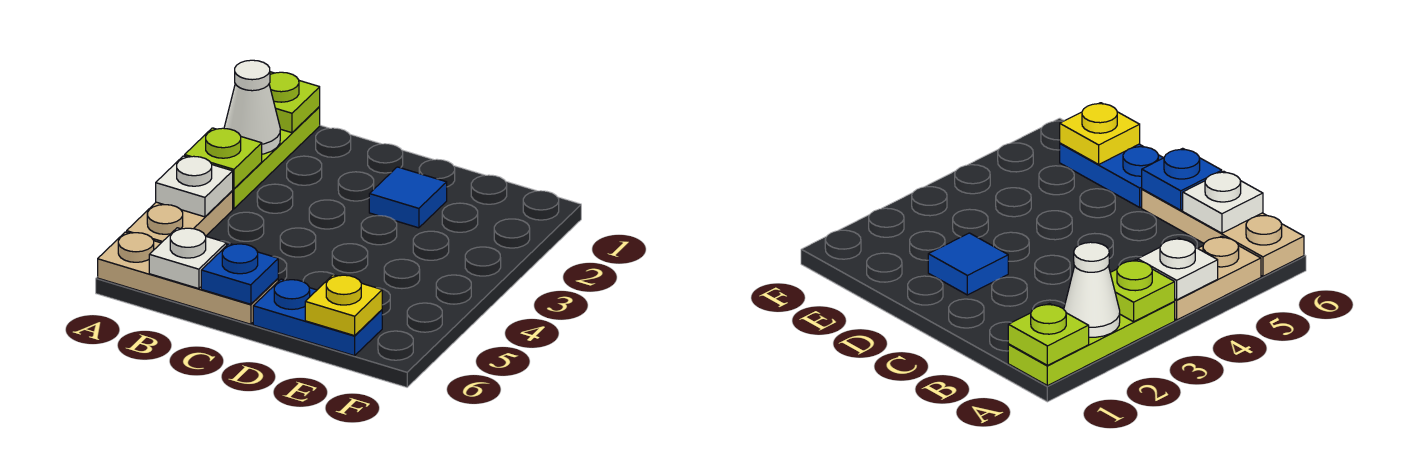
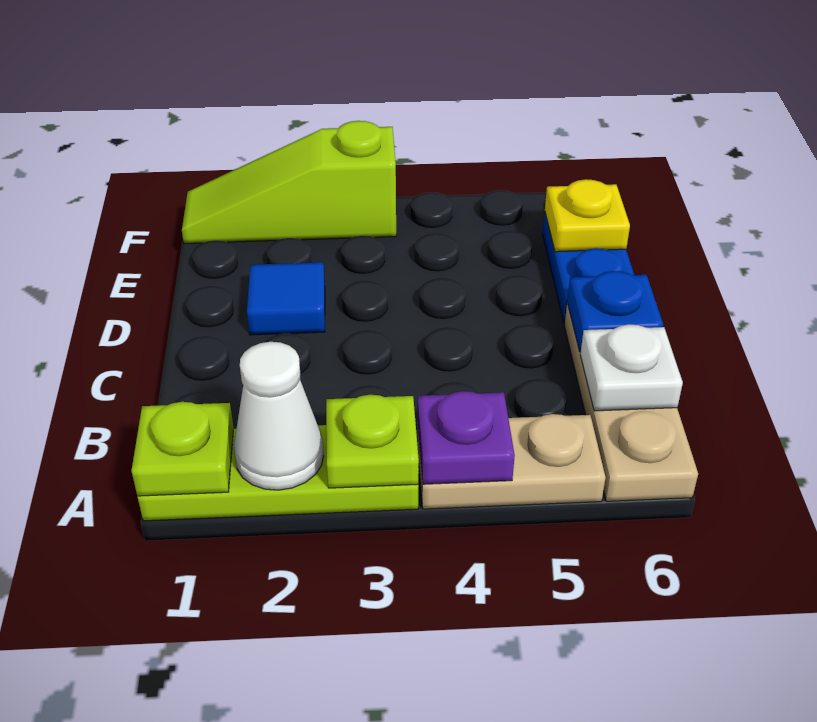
white plate A4 level 2 -> purple plate A4 level 2
none -> lime slope F1:F3 level 1 top 3

